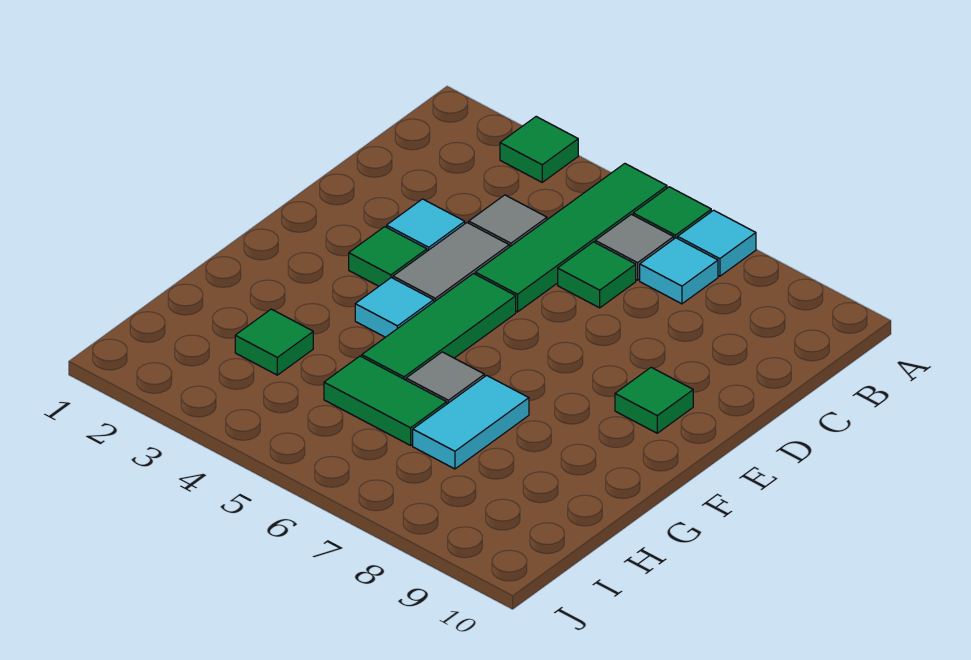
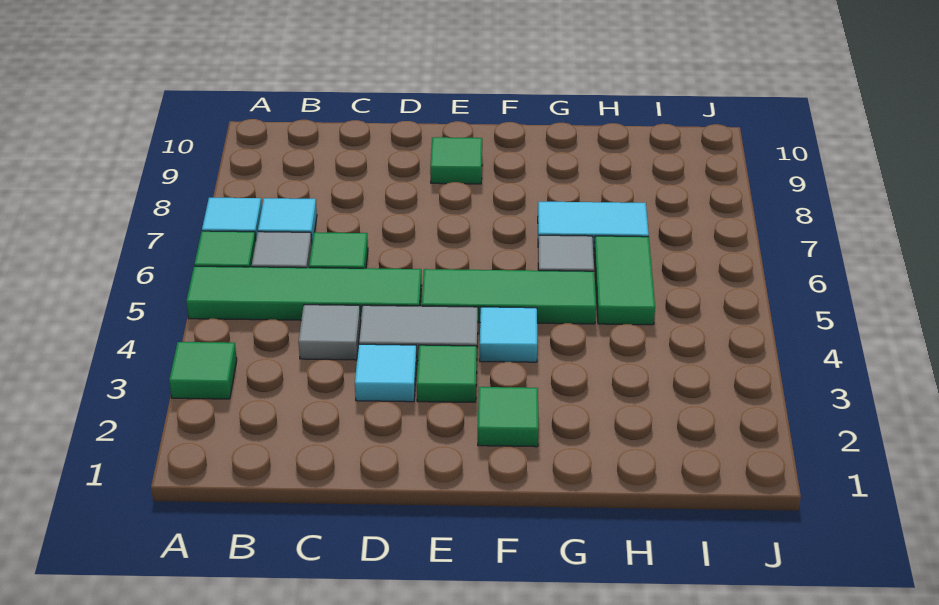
green tile H3 level 1 -> green tile F2 level 1

